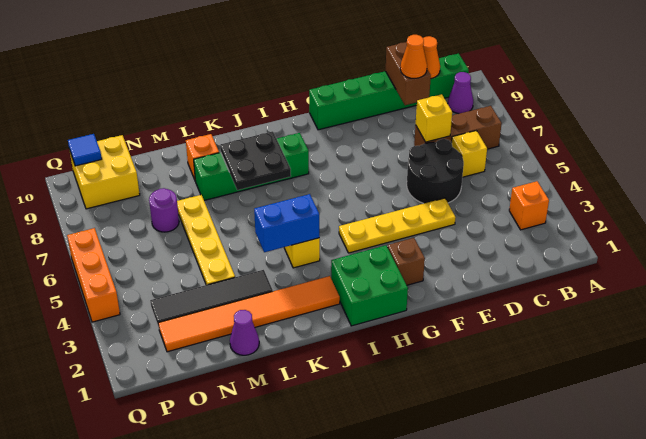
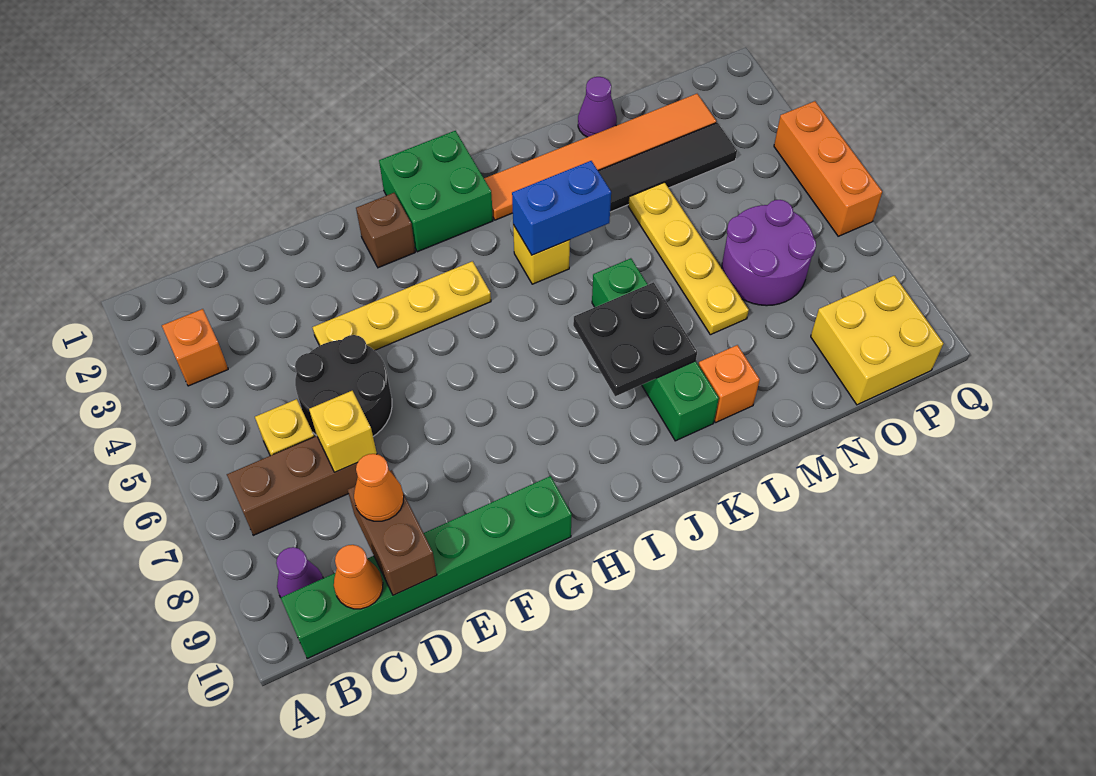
green brick I8:L8 level 1 -> green brick K6:K9 level 1
purple round brick N7 level 1 -> purple round brick N6:O7 level 1
blue tile P10 level 2 -> none

